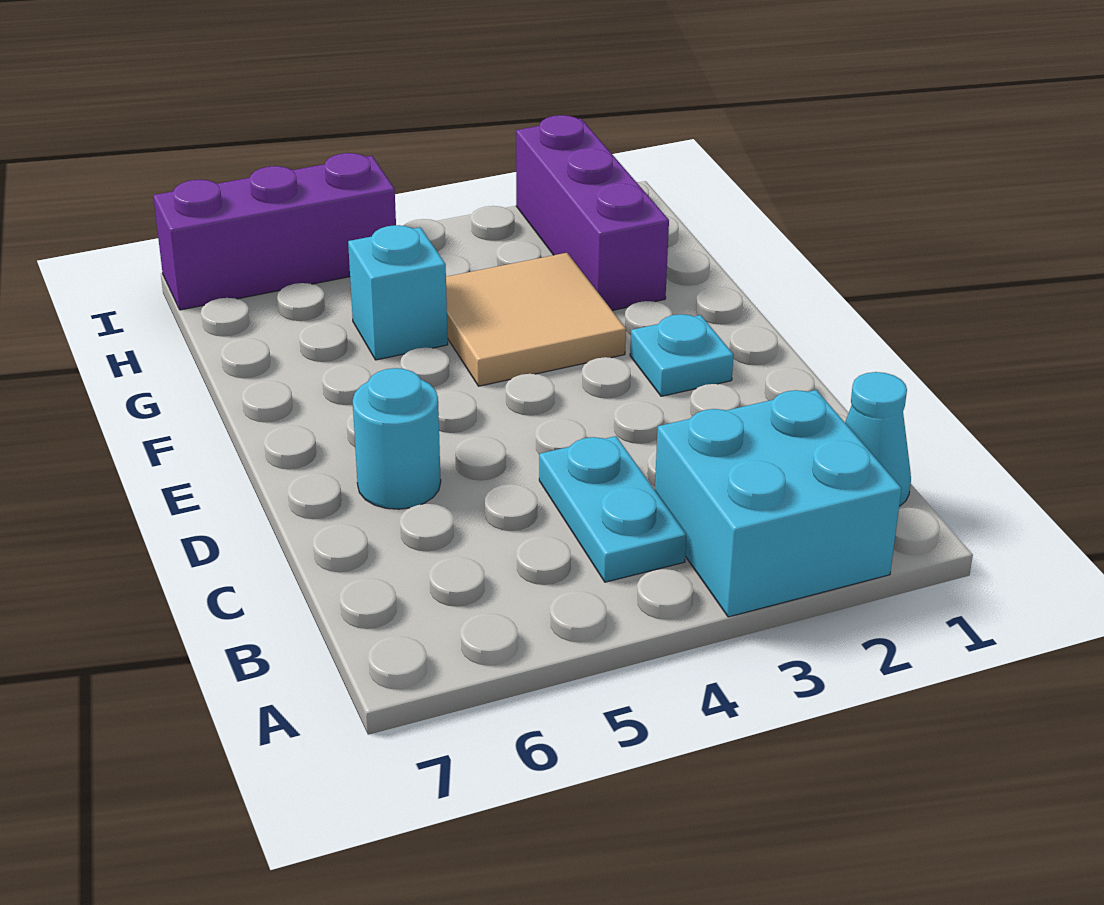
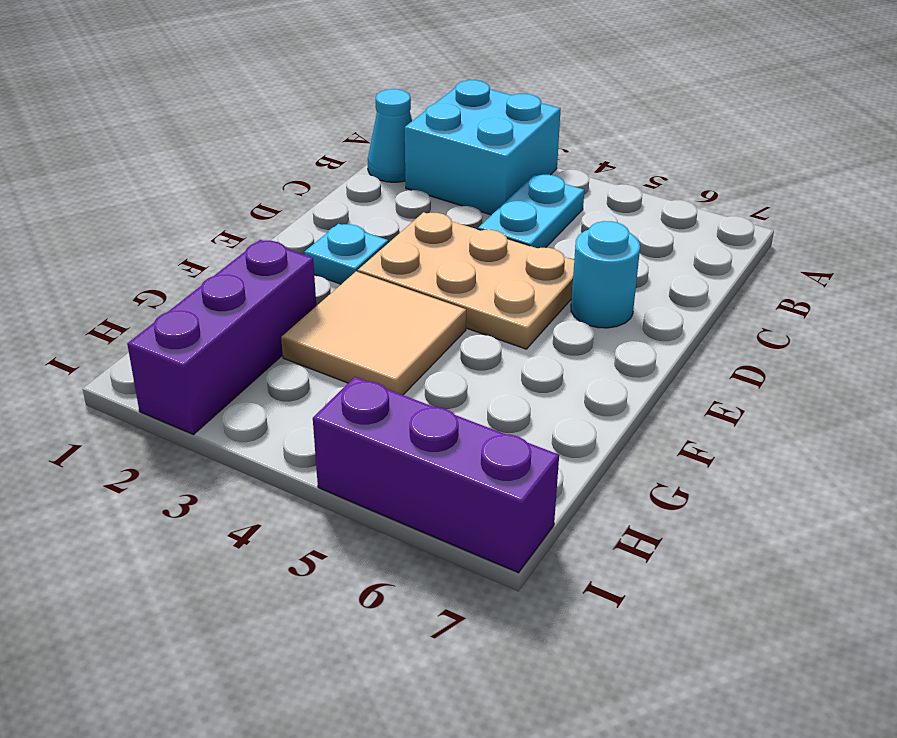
none -> tan plate D3:E5 level 1
cyan brick G5 level 1 -> none

